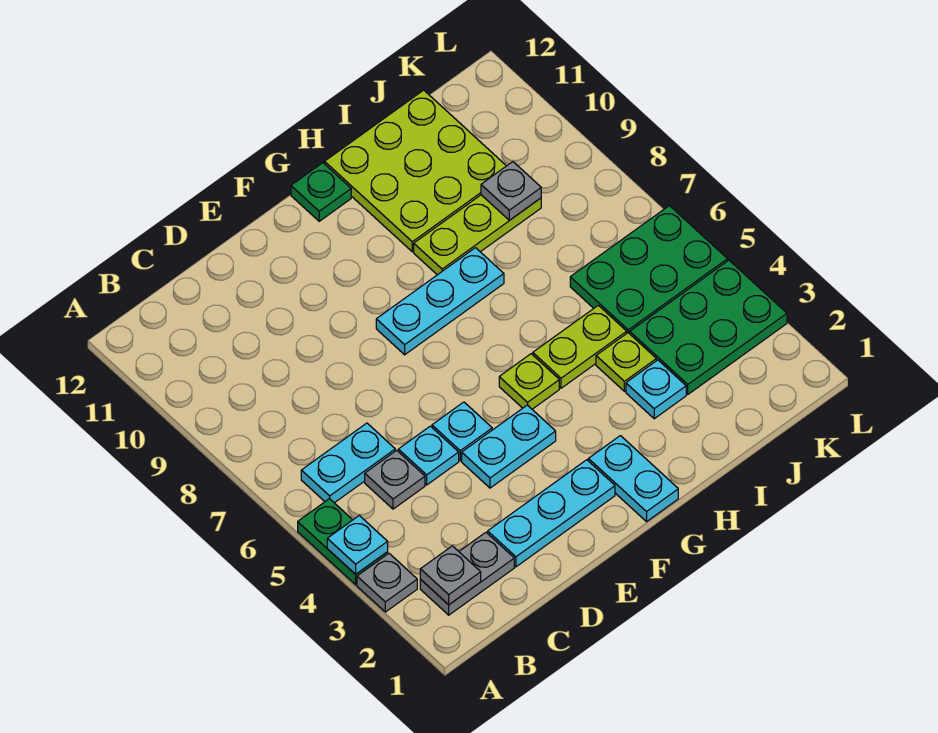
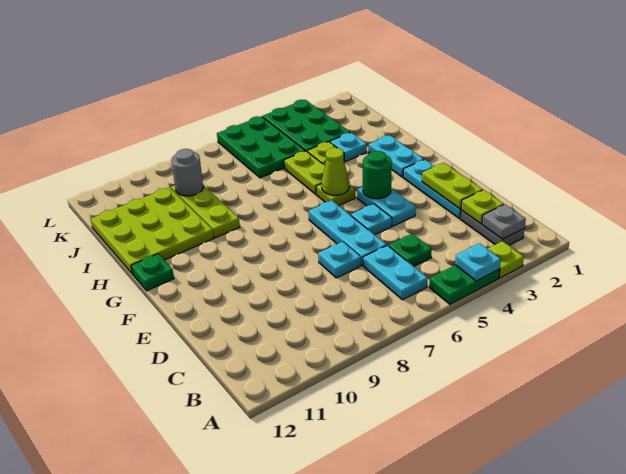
grey plate A3 level 1 -> lime plate A3 level 1
none -> lime plate C2 level 2
grey plate C5 level 1 -> green plate C5 level 1
none -> lime plate D2:E2 level 2
cyan plate D5 level 1 -> cyan plate D7 level 1
none -> green round brick F4 level 2
cyan plate F8:H8 level 1 -> cyan plate D6:F6 level 1
cyan plate G1:G2 level 1 -> cyan plate G2:H2 level 1
none -> lime cone G5 level 2
grey plate J9 level 2 -> grey round brick J9 level 2

